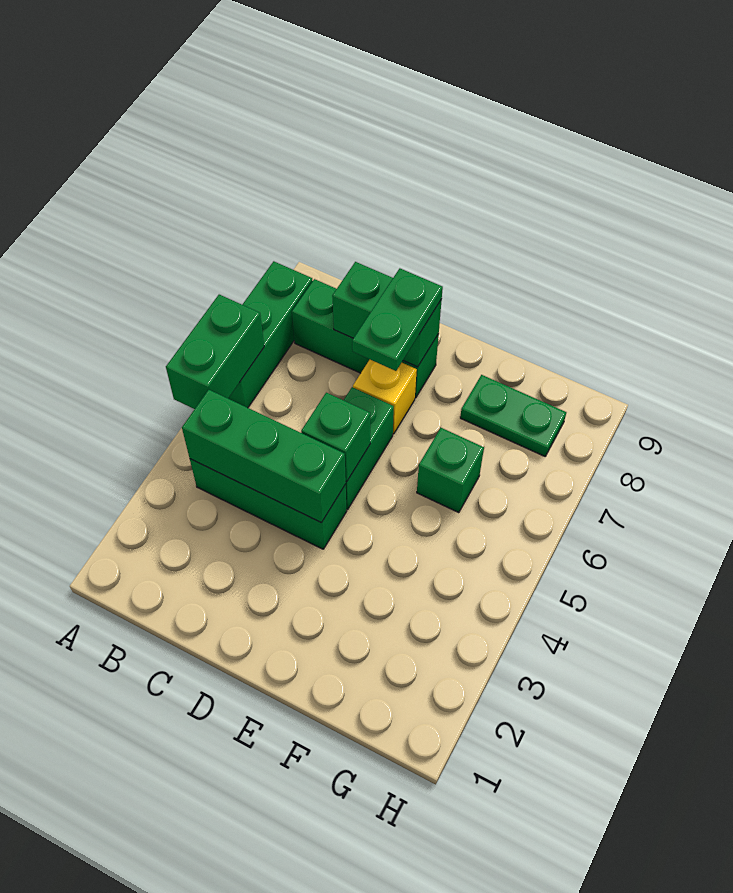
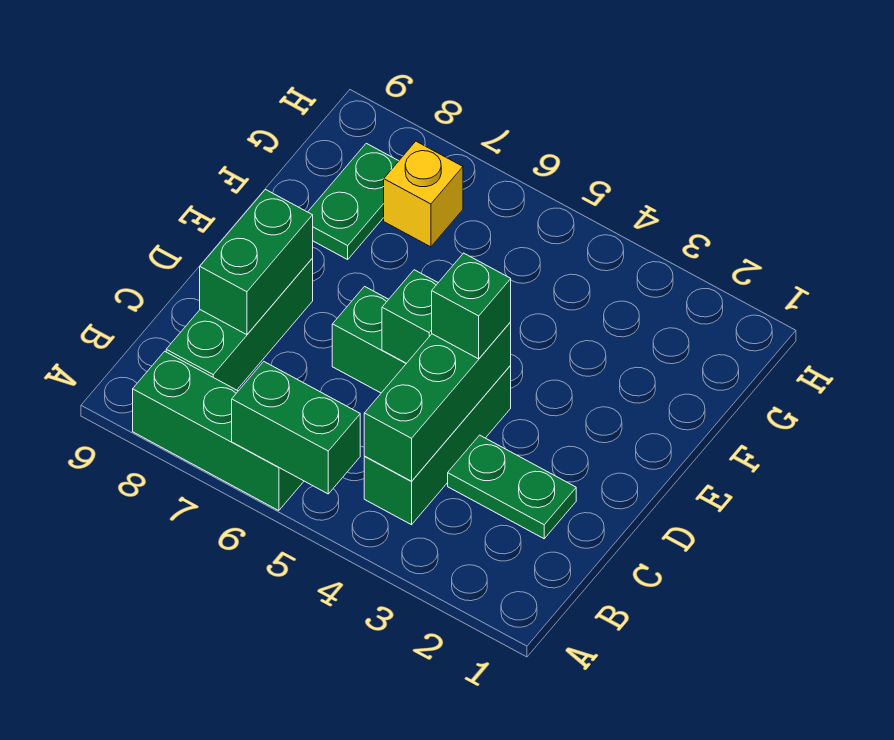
yellow brick D7 level 1 -> yellow brick G7 level 1
green plate D7:D8 level 3 -> green plate C2:C3 level 1
green brick F6 level 1 -> green brick D4 level 3

